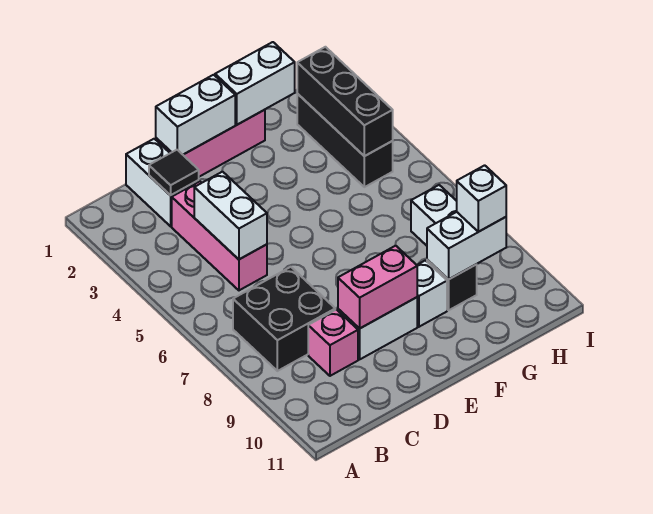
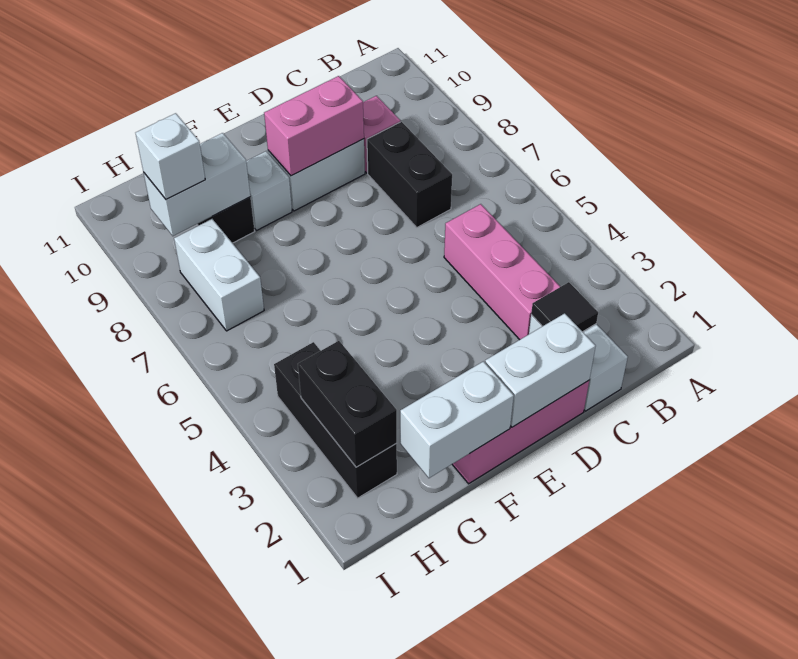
black brick B7:C8 level 1 -> black brick C7:C8 level 1
white brick C4:C5 level 2 -> none
black brick H2:H4 level 2 -> black brick H2:H3 level 2

